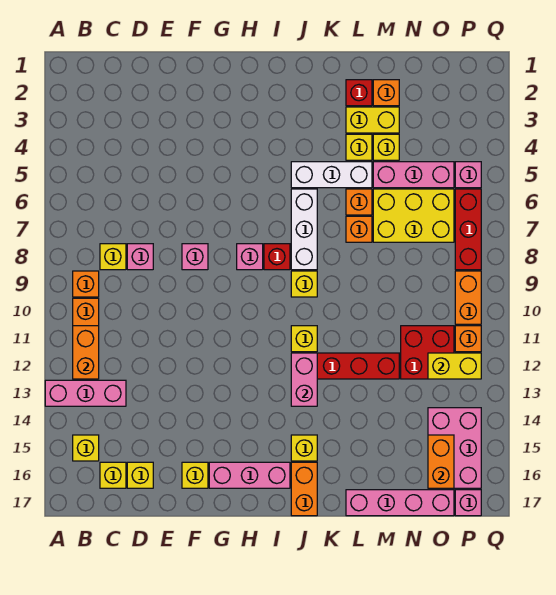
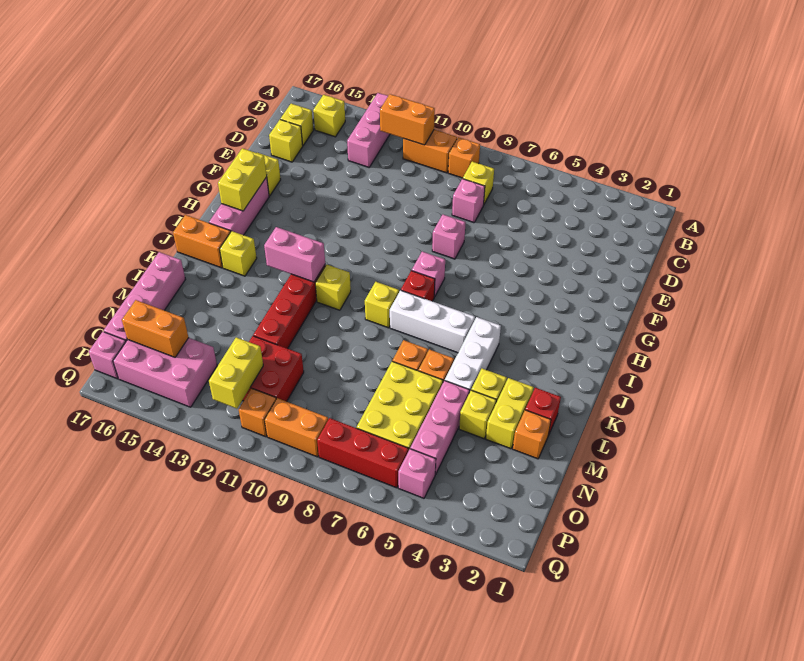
none -> yellow brick G16:H16 level 2

